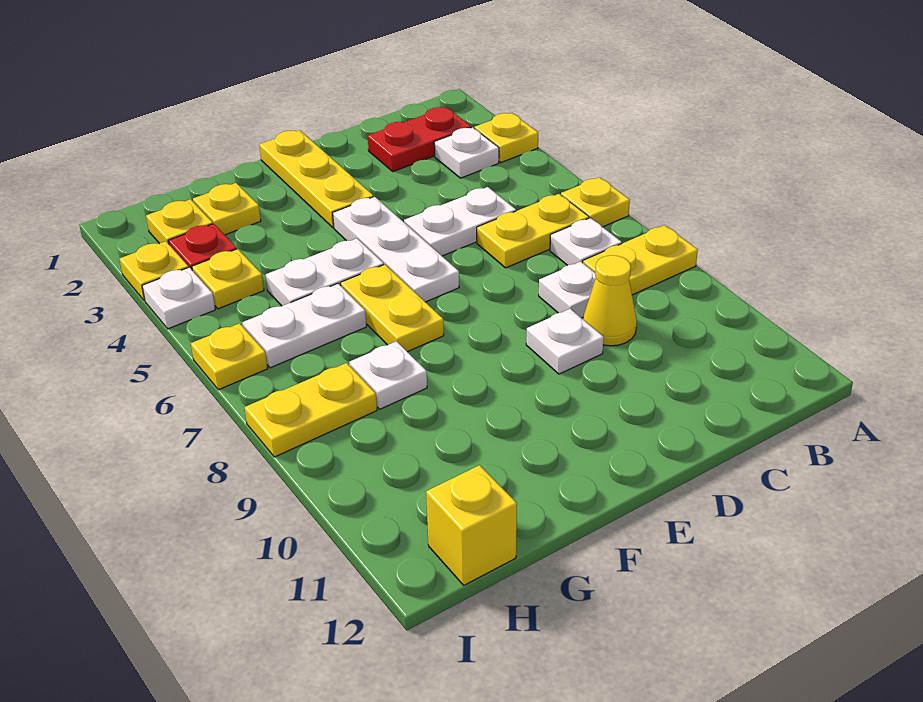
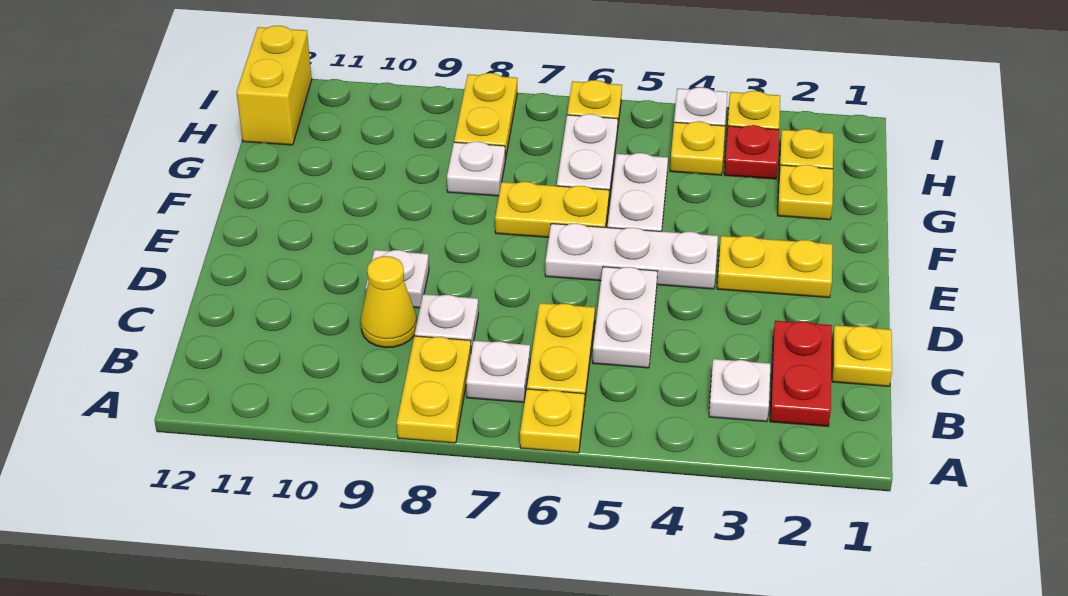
yellow plate A3 level 1 -> yellow plate C1 level 1
yellow plate E1:E3 level 1 -> yellow plate E2:E3 level 1
yellow brick H12 level 1 -> yellow brick H12:I12 level 1

